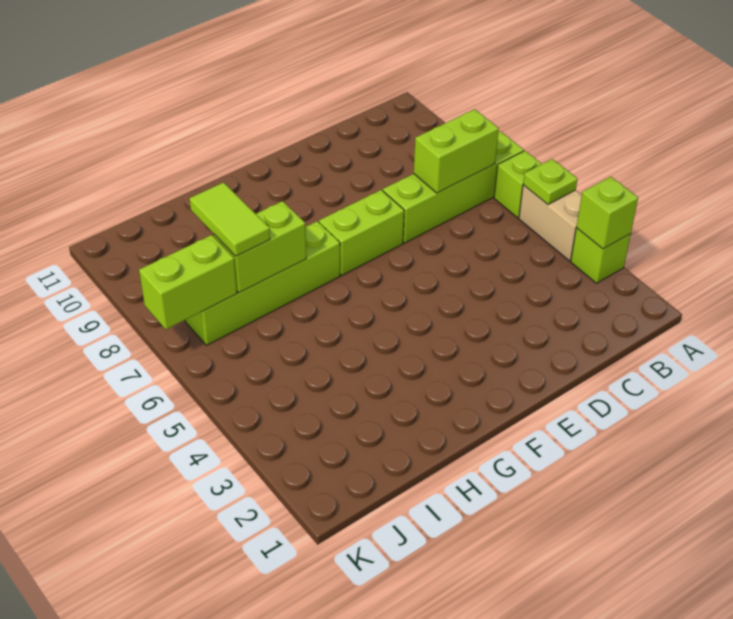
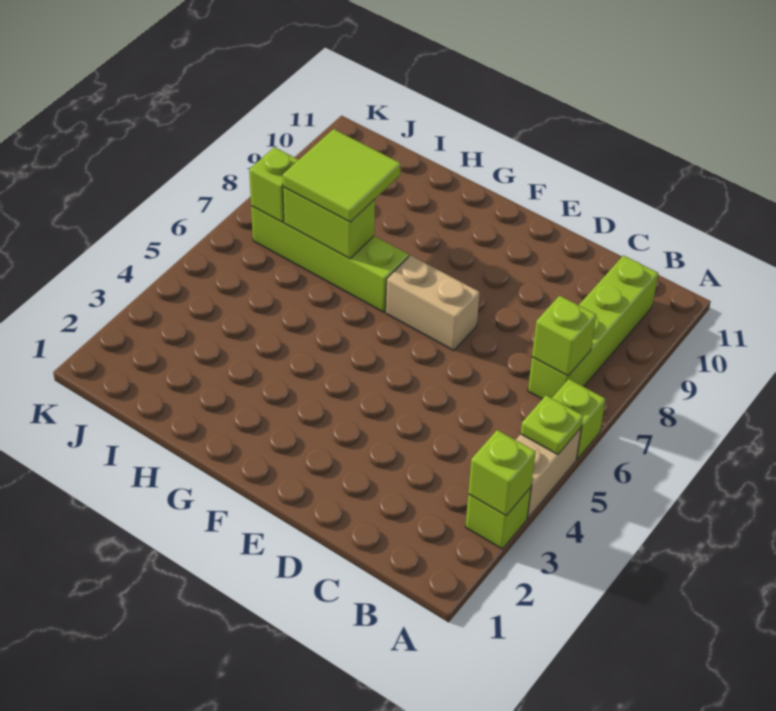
lime brick A7:D7 level 1 -> lime brick B7:B10 level 1
lime brick B7:C7 level 2 -> lime brick B7 level 2
lime brick E7:F7 level 1 -> tan brick E7:F7 level 1
lime tile I7:I8 level 3 -> lime tile H7:I8 level 3
lime brick J7:K7 level 2 -> lime brick J7 level 2

